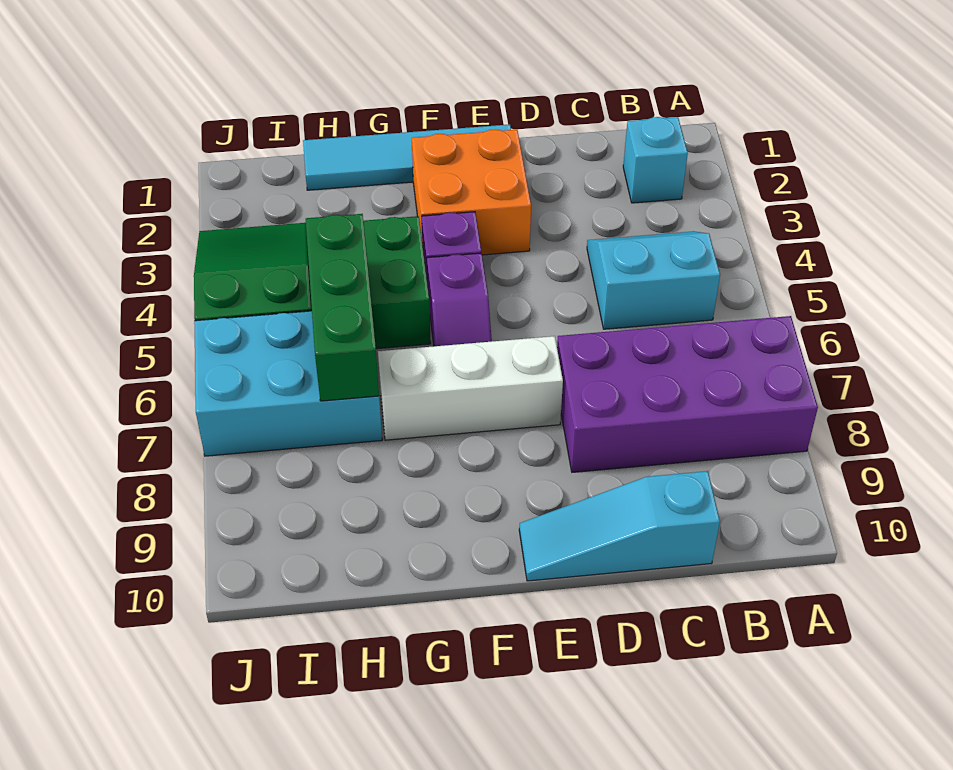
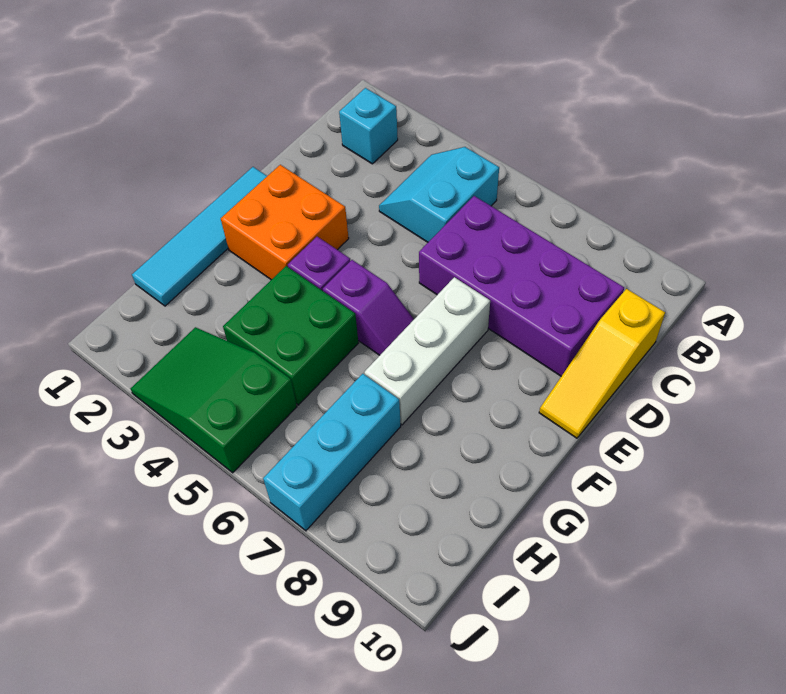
purple brick A7:D8 level 1 -> purple brick C6:D9 level 1
cyan slope C10:E10 level 1 top C -> yellow slope C10:E10 level 1 top C
green brick H5:H7 level 2 -> none
cyan brick H6:J7 level 1 -> cyan brick H7:J7 level 1

